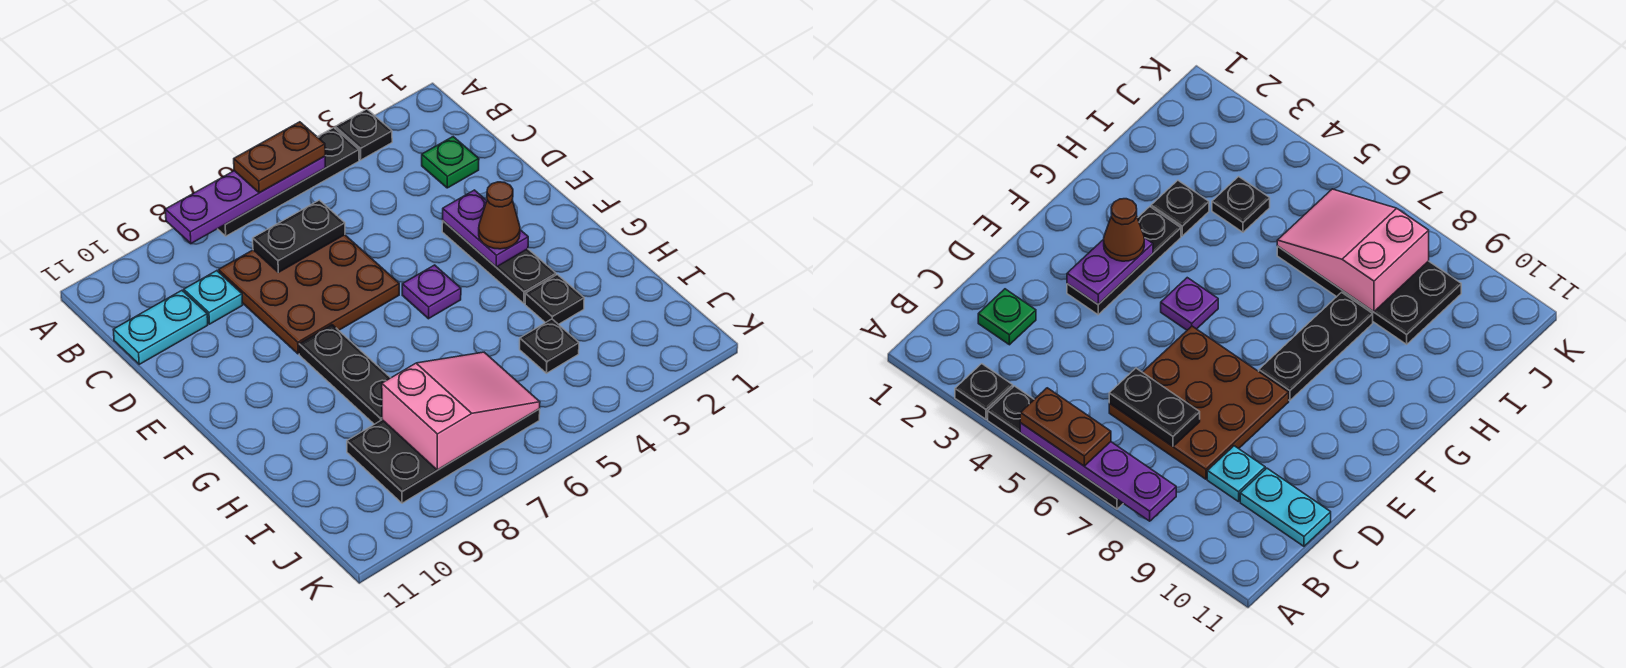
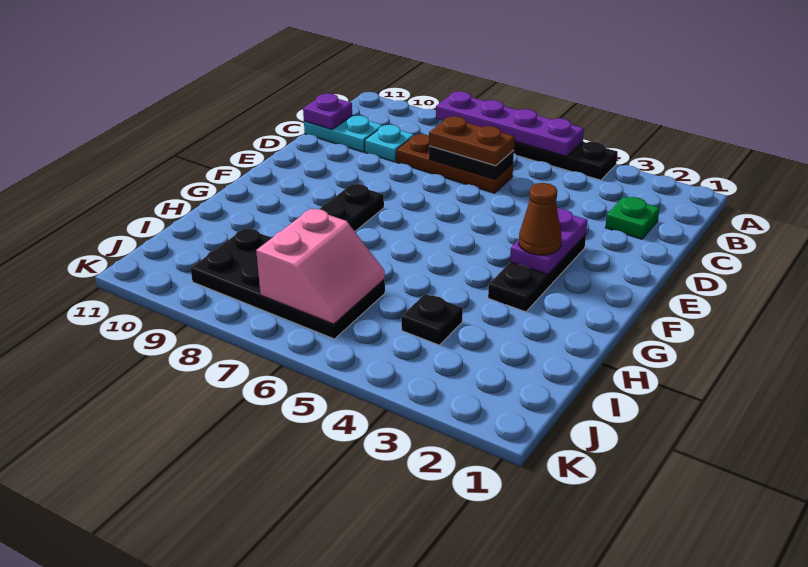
black plate A3 level 1 -> none
brown plate A5:A6 level 3 -> brown plate C6:C7 level 3
brown plate C6:E8 level 1 -> brown plate C6:C8 level 1
purple plate F5 level 1 -> purple plate C11 level 2
black plate H3 level 1 -> none
pink slope I6:J8 level 2 top 8 -> pink slope I6:J7 level 2 top 7

